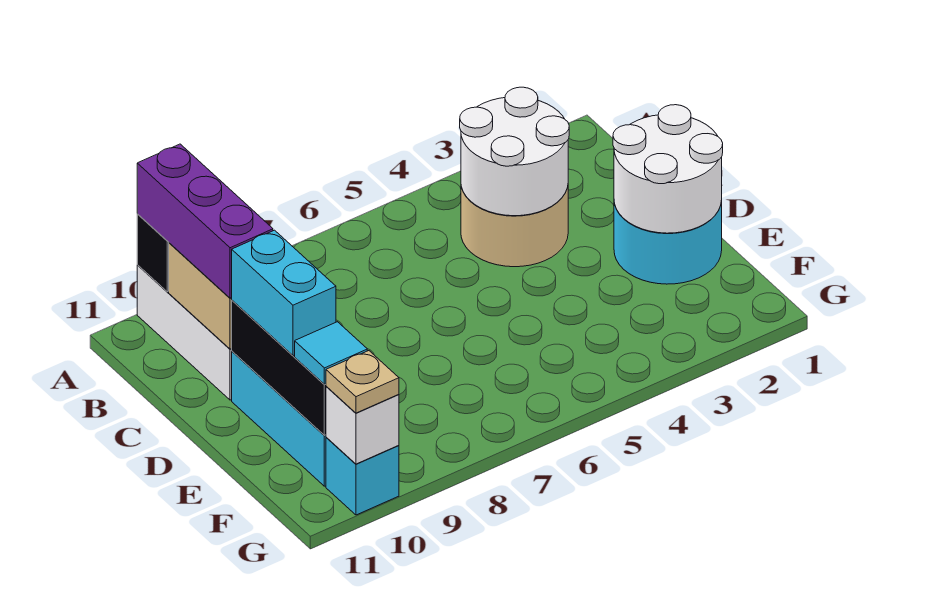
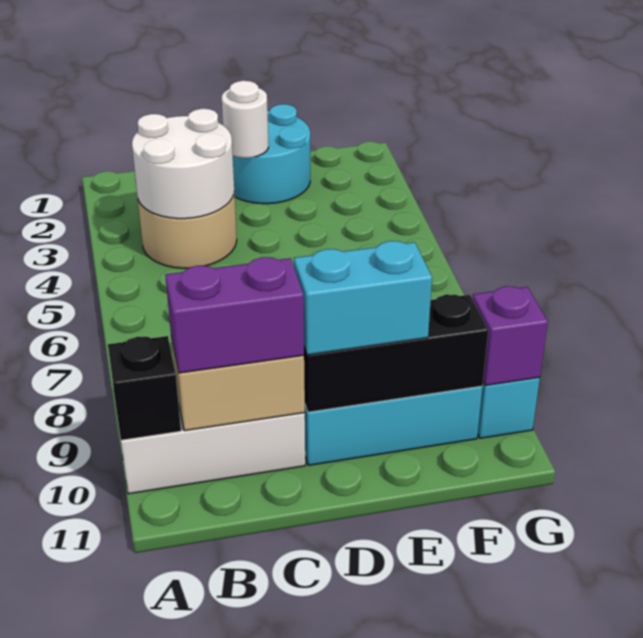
purple brick A10:C10 level 3 -> purple brick B10:C10 level 3
white round brick D1:E2 level 2 -> white round brick D2 level 2
cyan tile F10 level 3 -> none
white brick G10 level 2 -> purple brick G10 level 2
tan plate G10 level 3 -> none

